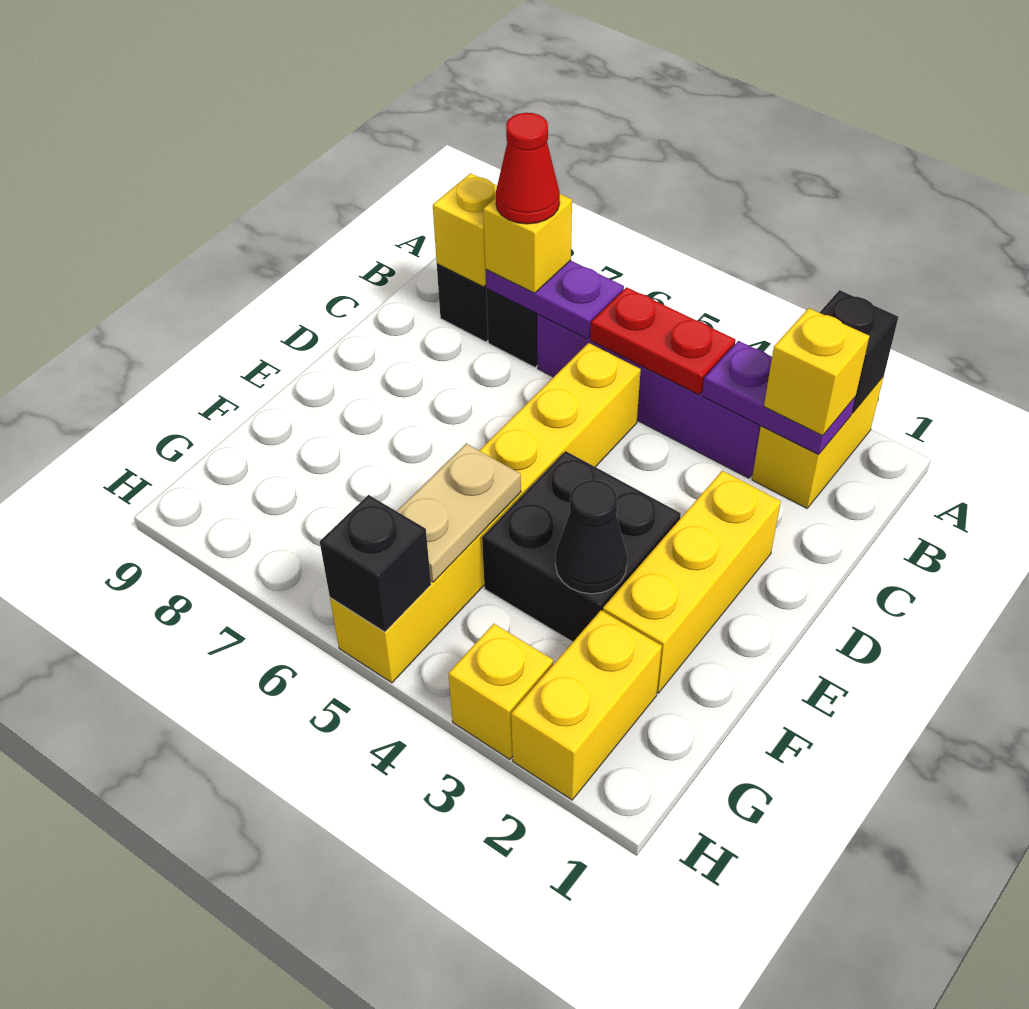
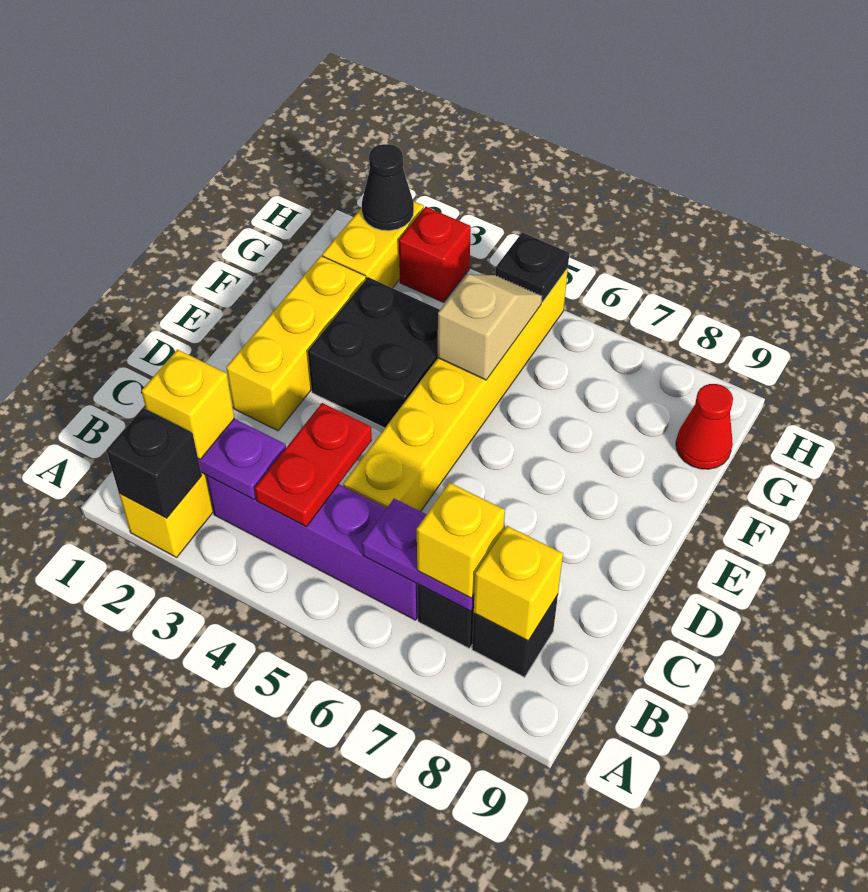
red plate B4:B5 level 2 -> red plate B4:C4 level 2
red cone B7 level 4 -> red cone G9 level 1
black cone F3 level 2 -> black cone H2 level 2
tan plate F5:G5 level 2 -> tan slope F5:G5 level 2 top F
yellow brick H3 level 1 -> red brick H3 level 1
black brick H5 level 2 -> black plate H5 level 2

